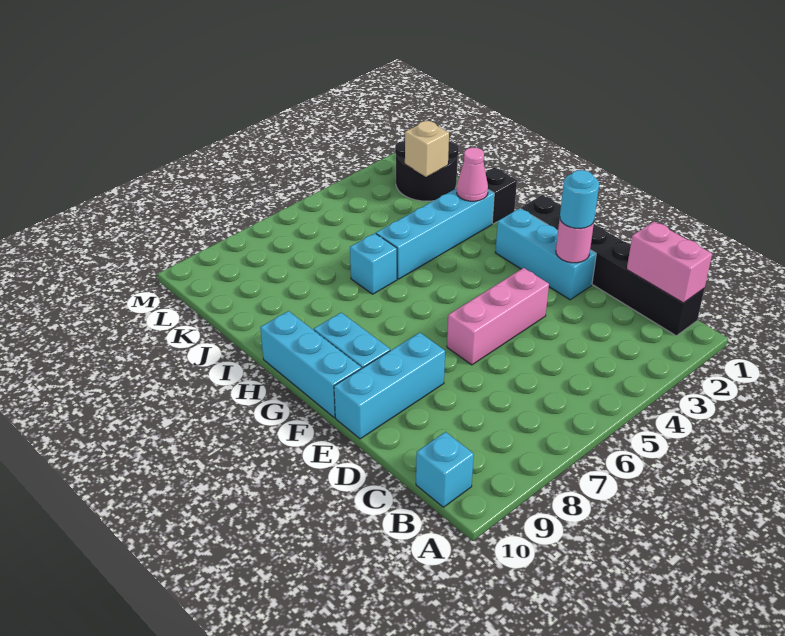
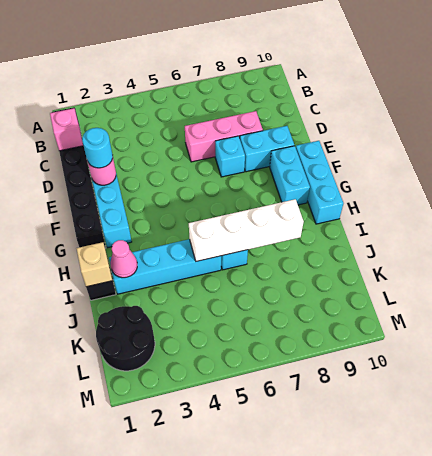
pink brick B1:C1 level 2 -> pink brick C1 level 2
cyan brick B10 level 1 -> cyan brick E7 level 1
pink brick E4:E6 level 1 -> pink brick D6:D8 level 1
cyan brick E8:E10 level 1 -> cyan brick E8:E9 level 1
none -> white brick I5:I8 level 2
tan brick K2 level 2 -> tan brick I1 level 2

